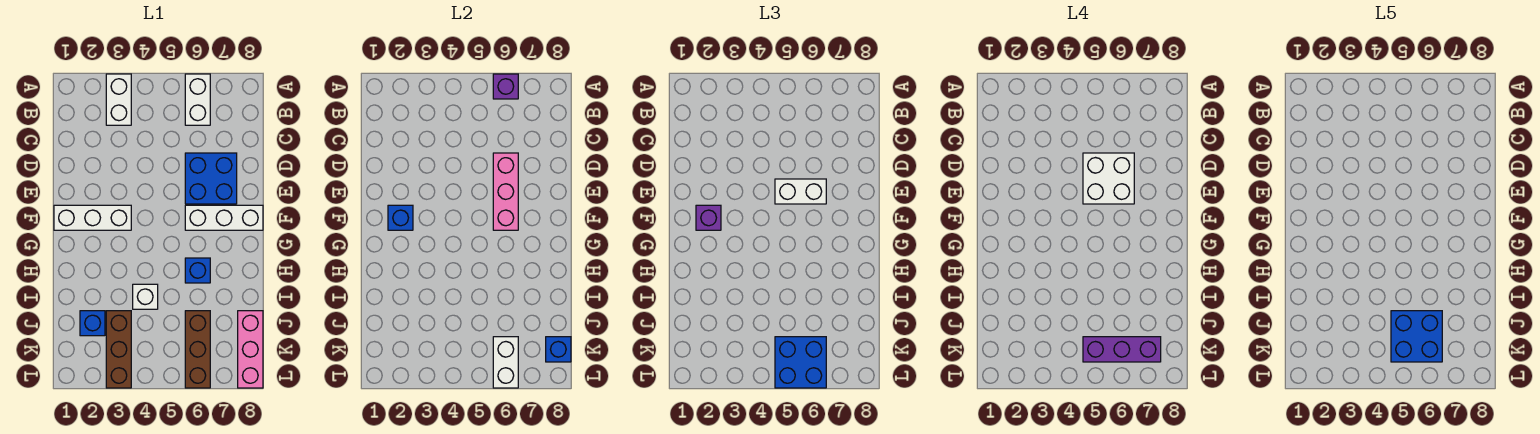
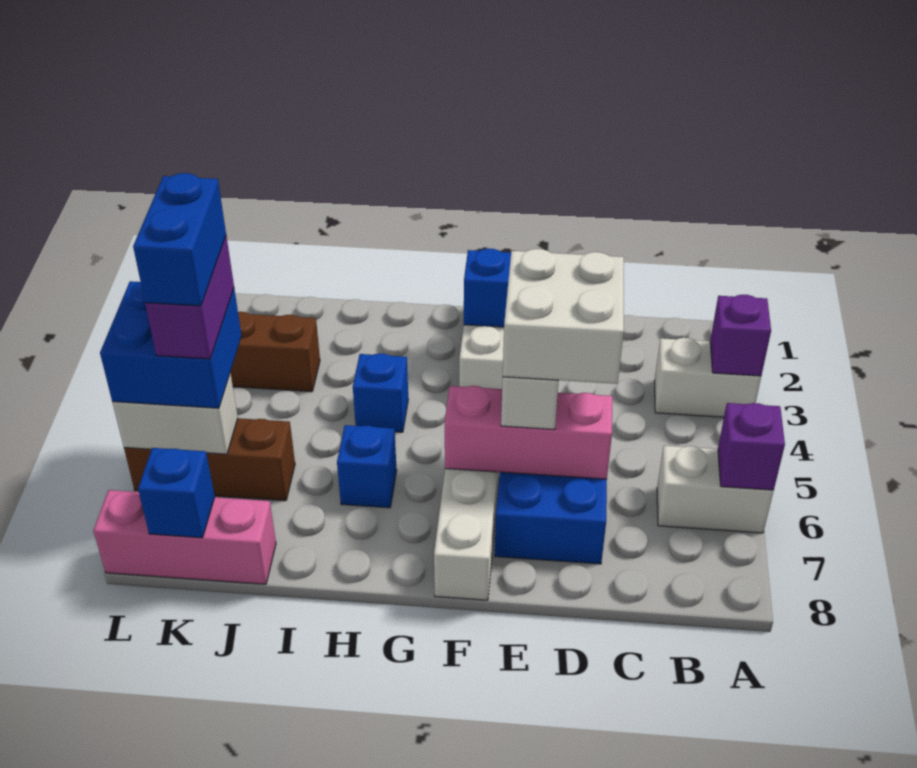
purple brick F2 level 3 -> purple brick A3 level 2
white brick I4 level 1 -> none
blue brick J2 level 1 -> blue brick H4 level 1
blue brick J5:K6 level 5 -> blue brick K5:K6 level 5
purple brick K5:K7 level 4 -> purple brick K5:K6 level 4

